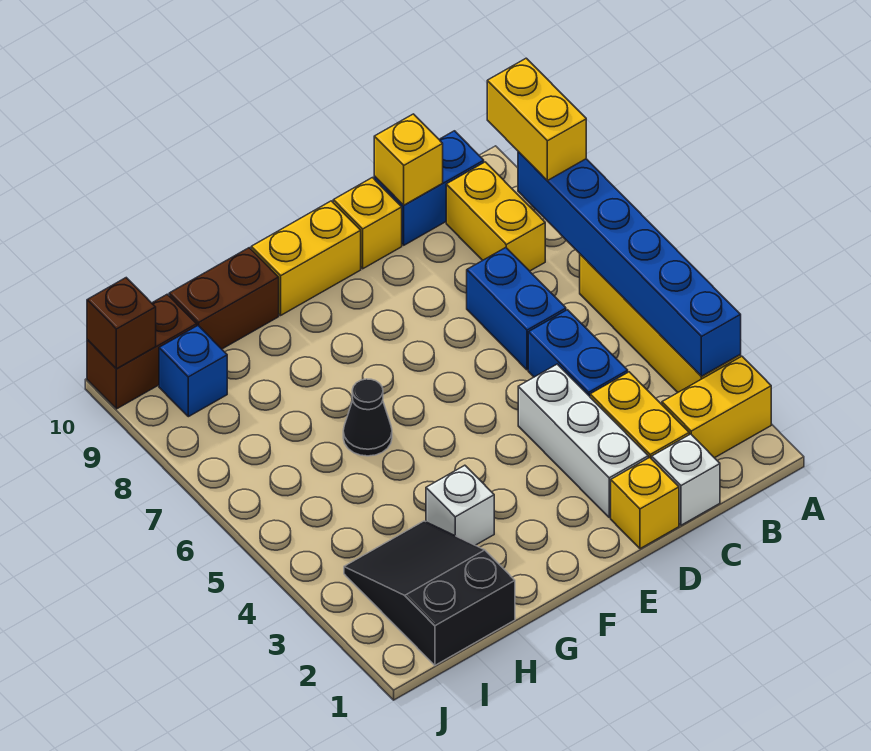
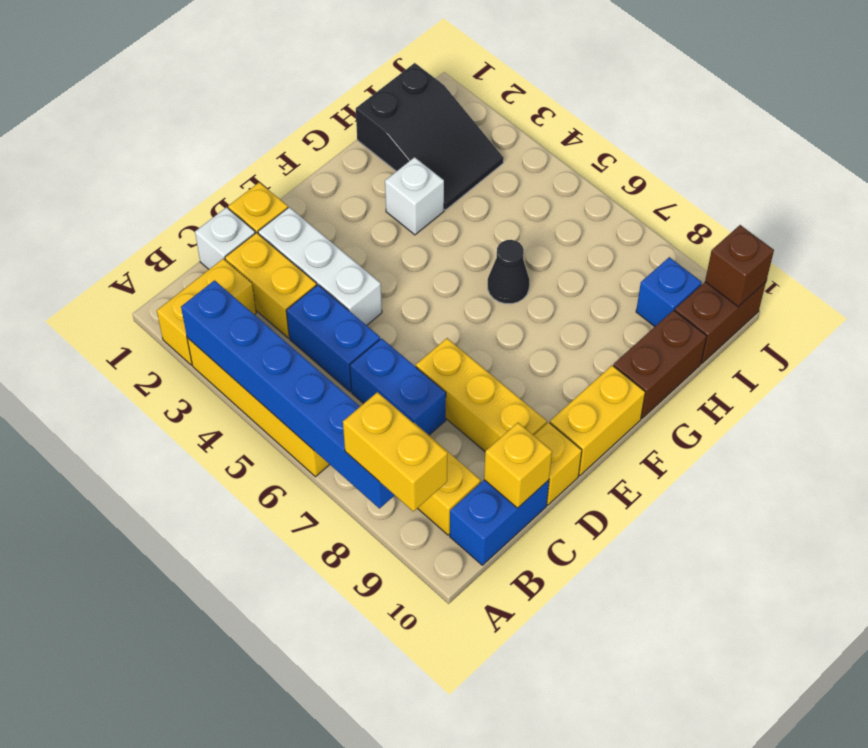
none -> yellow brick D7:D9 level 1

